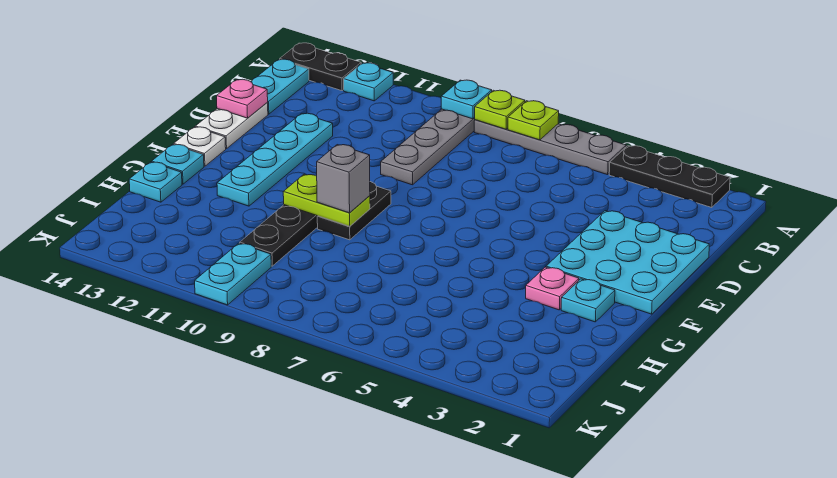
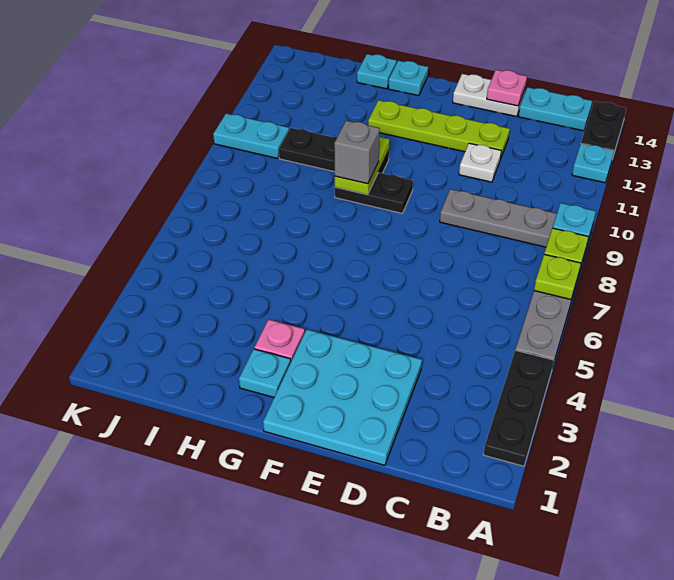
cyan plate D12:G12 level 1 -> lime plate D12:G12 level 1
white plate F14 level 1 -> white plate D11 level 1

